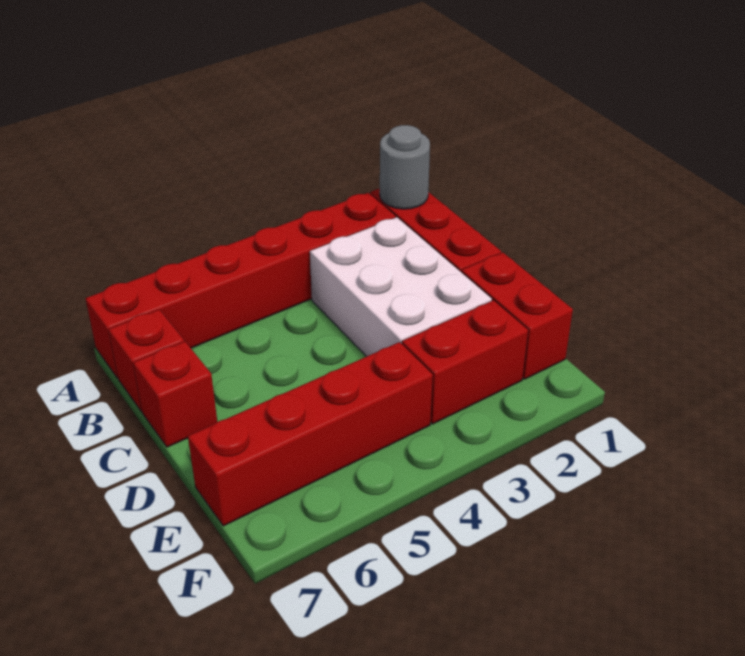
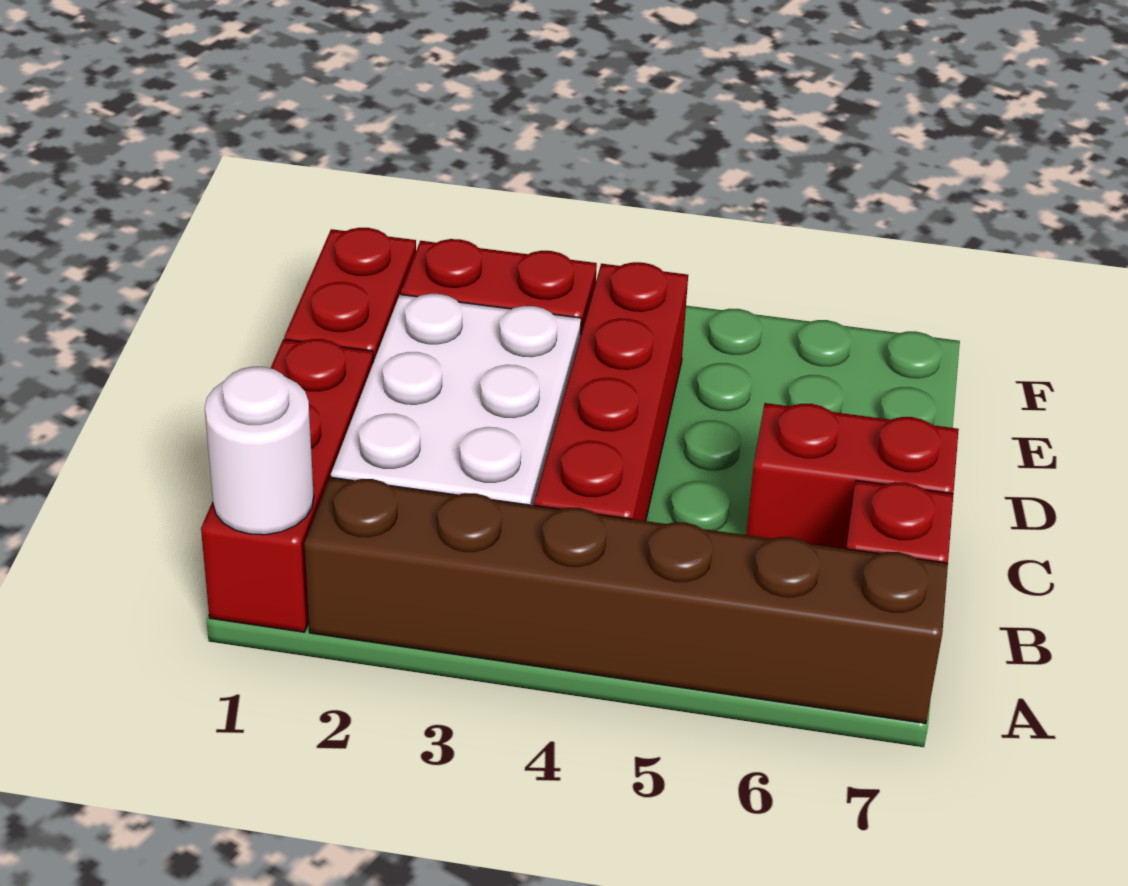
grey round brick A1 level 2 -> white round brick A1 level 2
red brick A2:A7 level 1 -> brown brick A2:A7 level 1
red brick C7 level 1 -> red brick C6:C7 level 1
red brick E4:E7 level 1 -> red brick B4:E4 level 1

